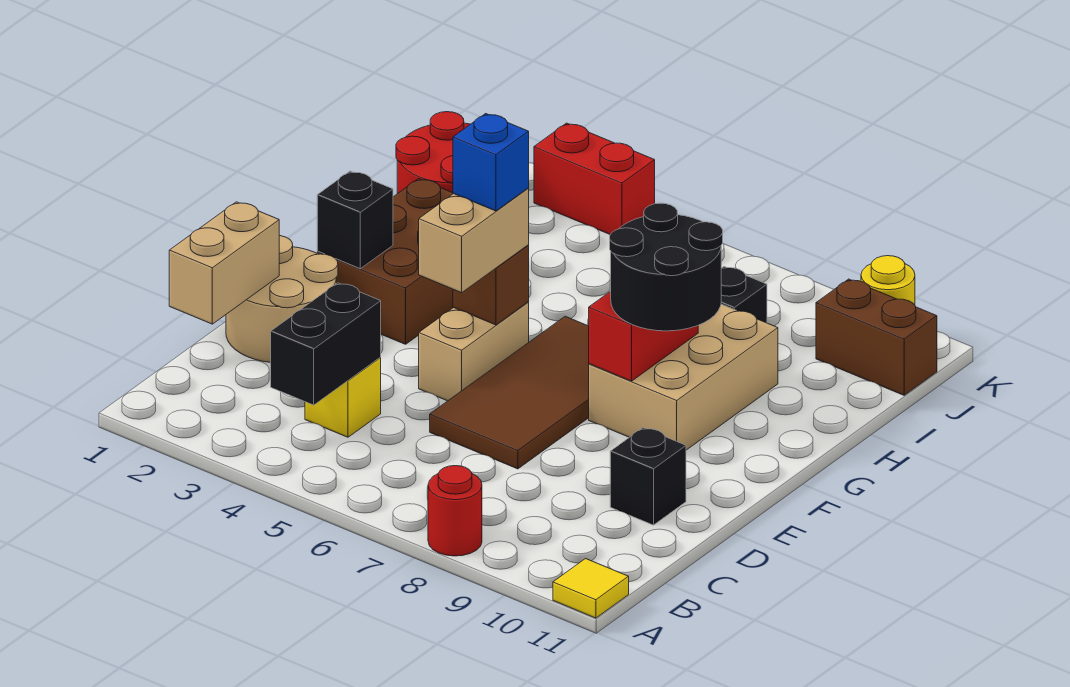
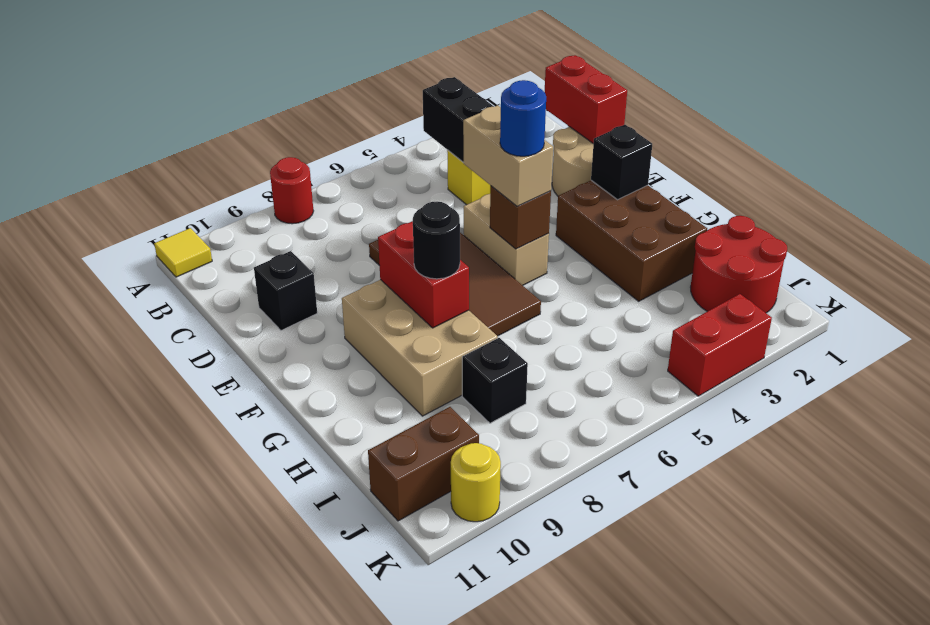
tan brick C1:D1 level 2 -> red brick C1:D1 level 2
blue brick F5 level 4 -> blue round brick F5 level 4
black round brick F8:G9 level 3 -> black round brick G8 level 3

